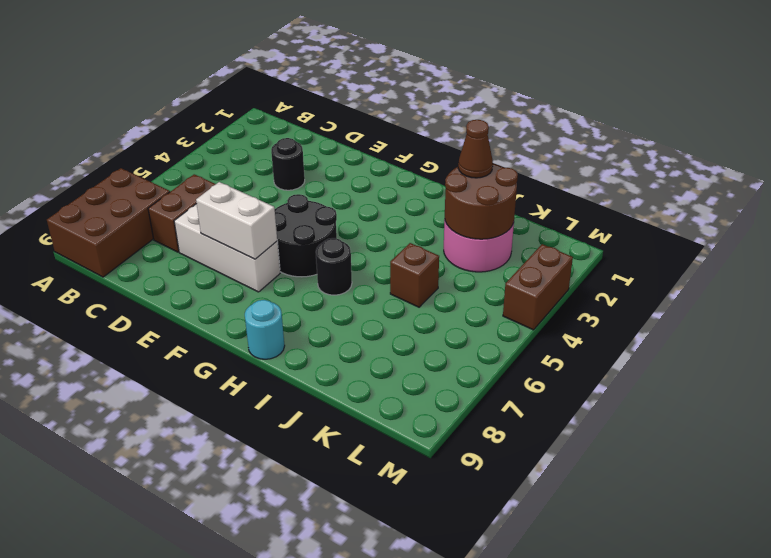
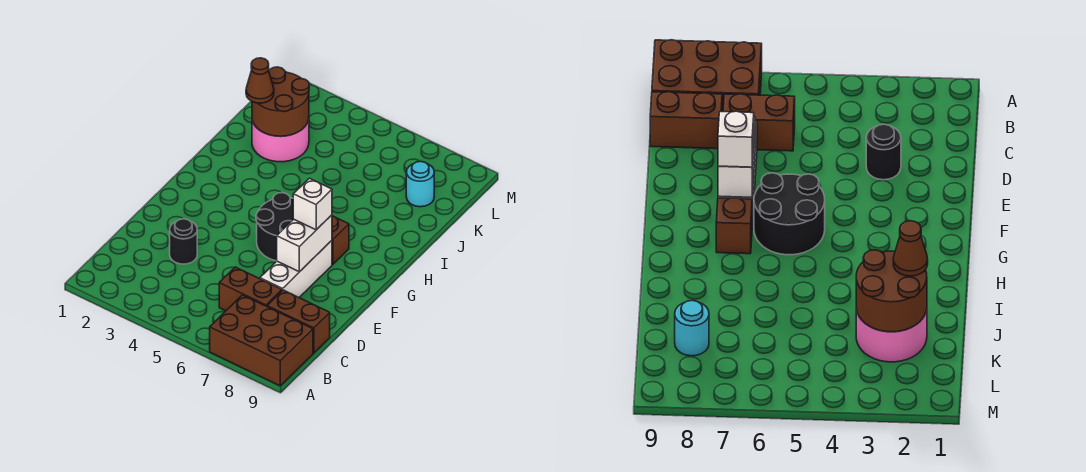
none -> white brick F7 level 3
black round brick H6 level 1 -> none
cyan round brick H9 level 1 -> cyan round brick K8 level 1
brown brick J5 level 1 -> brown brick G7 level 1
brown brick M3:M4 level 1 -> brown brick C8:C9 level 1

